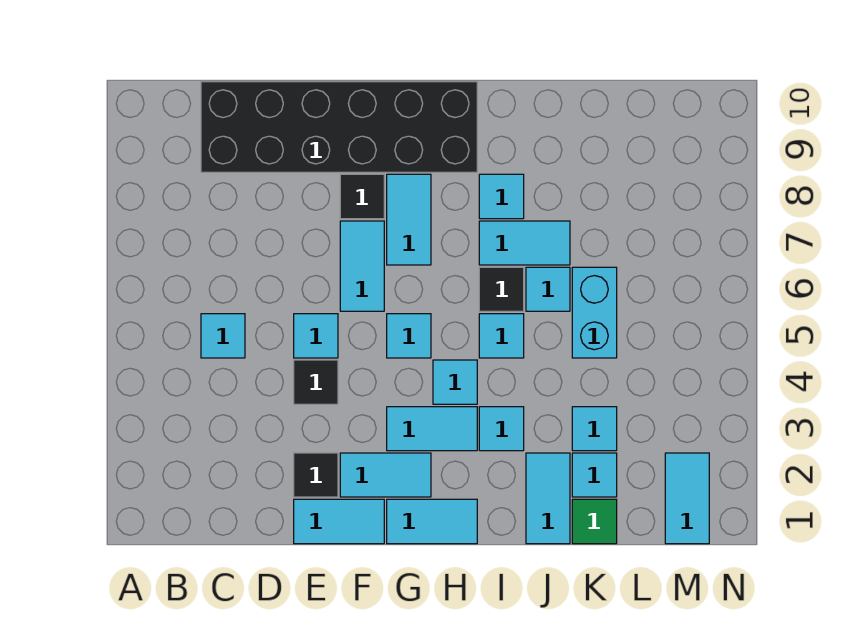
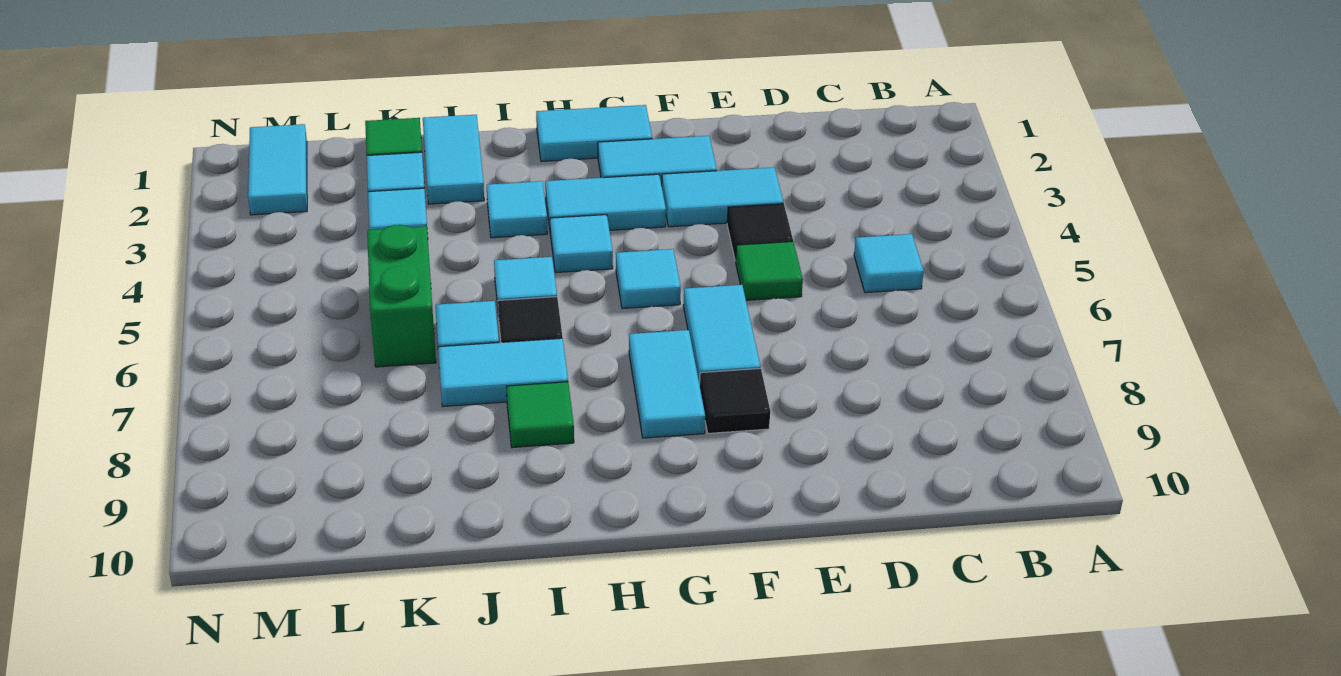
black brick C9:H10 level 1 -> none
cyan tile E1:F1 level 1 -> cyan tile E3:F3 level 1
black tile E2 level 1 -> none
cyan tile E5 level 1 -> green tile E5 level 1
cyan tile I8 level 1 -> green tile I8 level 1
cyan brick K5:K6 level 1 -> green brick K5:K6 level 1

